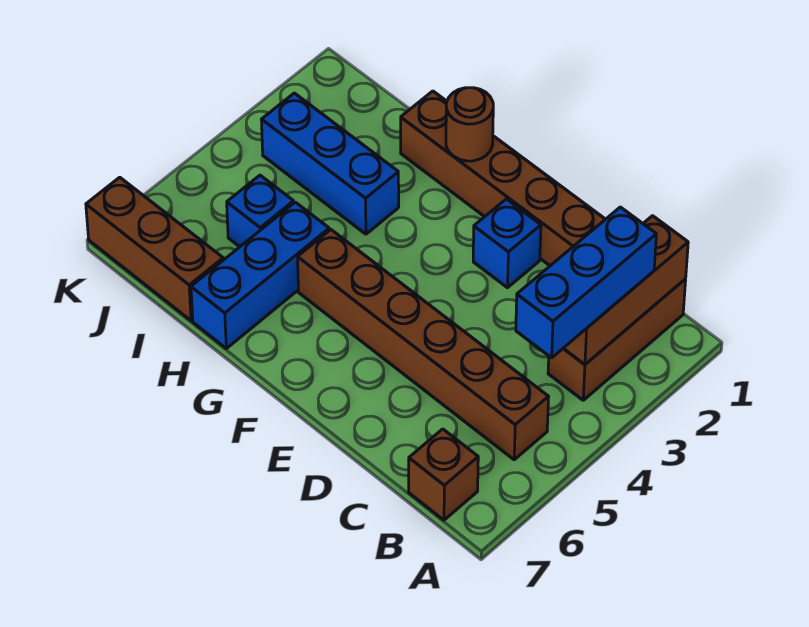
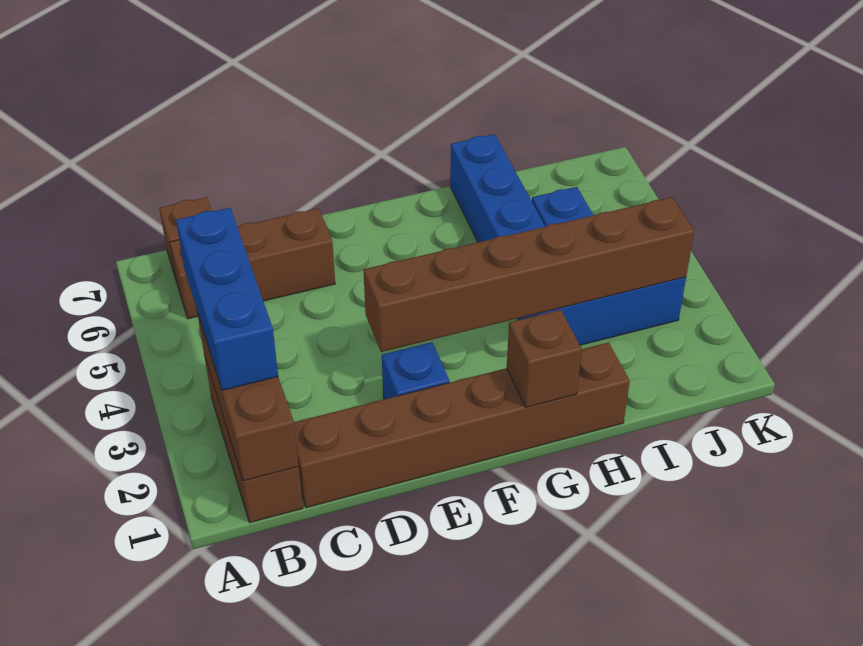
brown brick B5:G5 level 1 -> brown brick E3:J3 level 2
brown round brick G1 level 2 -> brown brick G1 level 2
brown brick I7:K7 level 1 -> brown brick B6:D6 level 1

